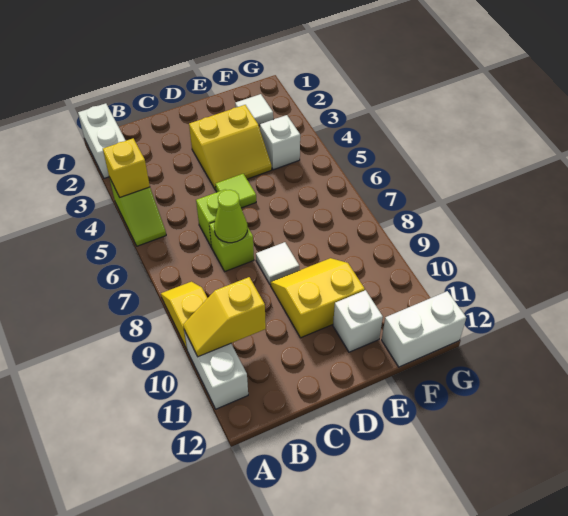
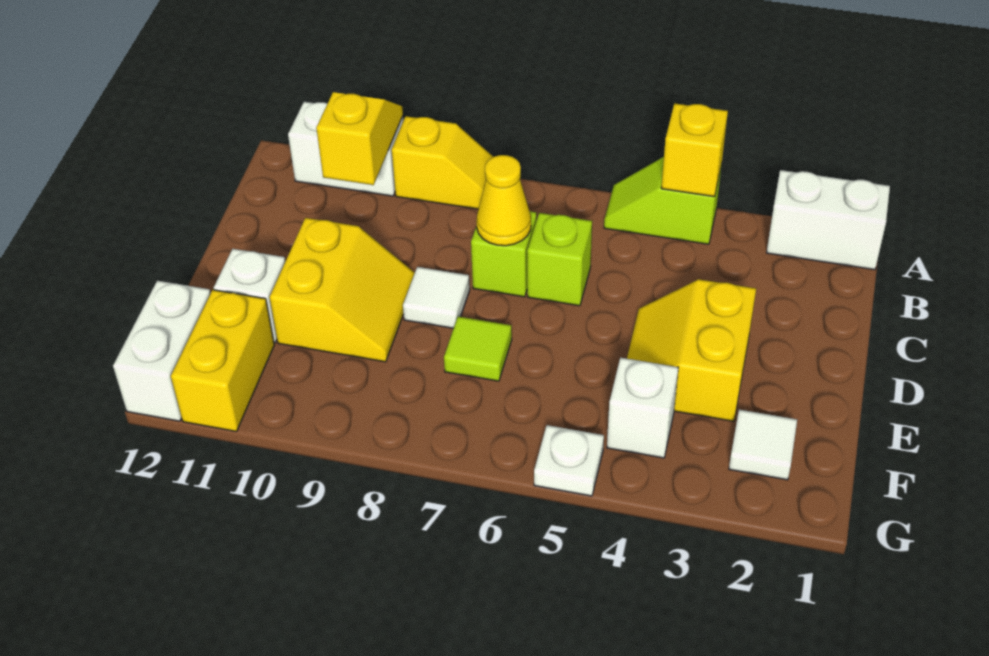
lime cone C7 level 2 -> yellow cone C7 level 2
lime tile D5 level 1 -> lime tile E7 level 1
none -> yellow brick F11:G11 level 1
none -> white plate G5 level 1

